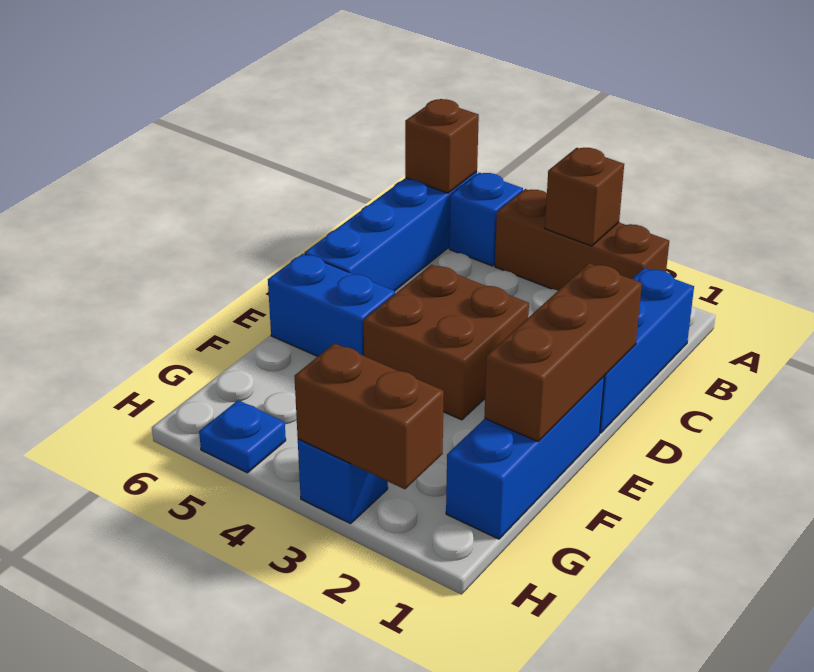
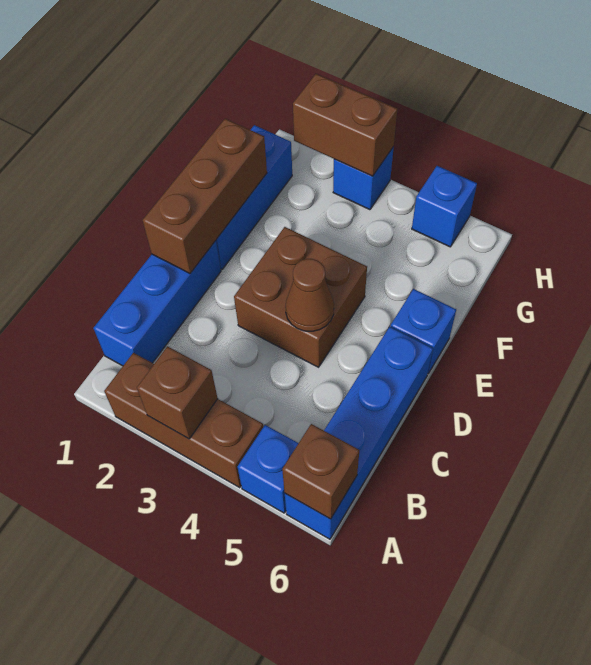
none -> brown cone D4 level 2
blue brick E5:E6 level 1 -> blue brick E6 level 1
blue plate H5 level 1 -> blue brick H5 level 1

